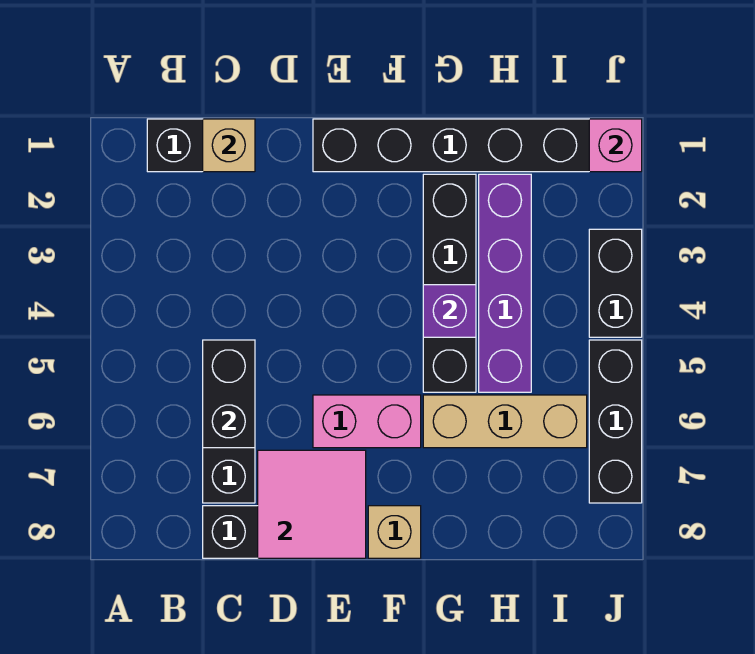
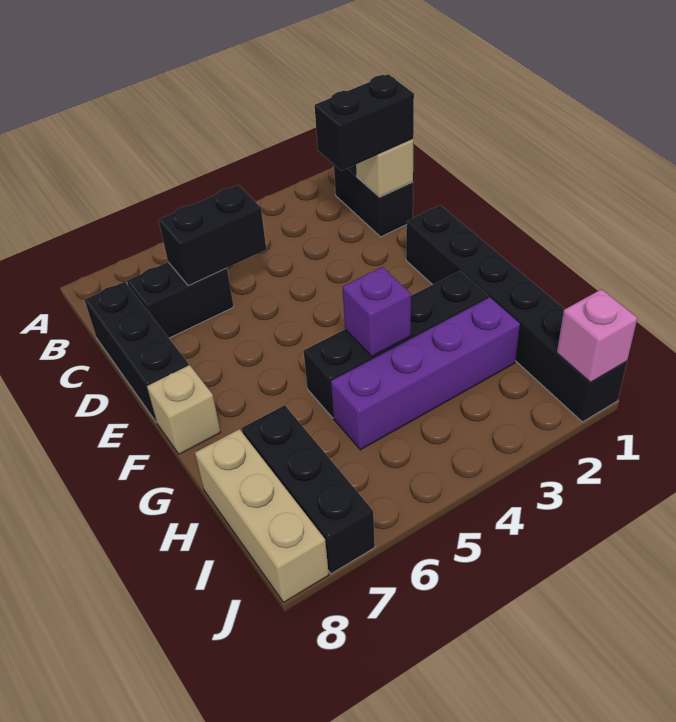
pink tile D7:E8 level 2 -> none
pink brick E6:F6 level 1 -> none
tan brick G6:I6 level 1 -> tan brick H8:J8 level 1
black brick J3:J4 level 1 -> black brick C1:C2 level 3
black brick J5:J7 level 1 -> black brick H7:J7 level 1

